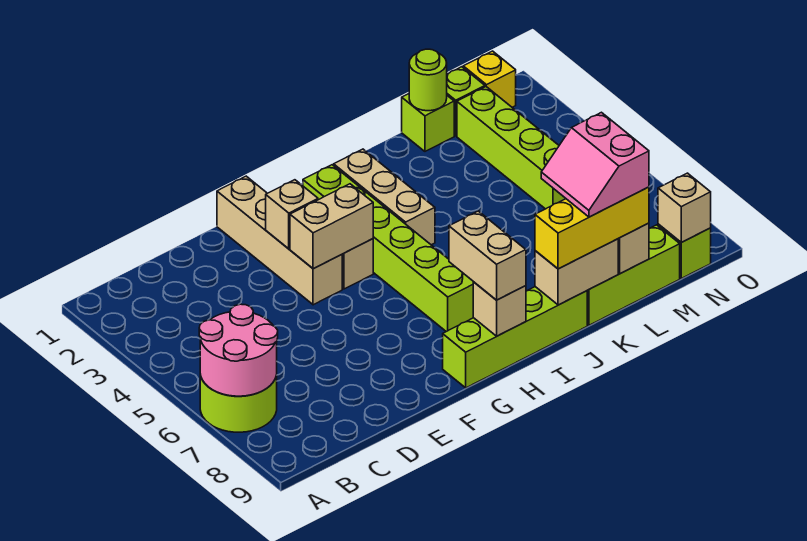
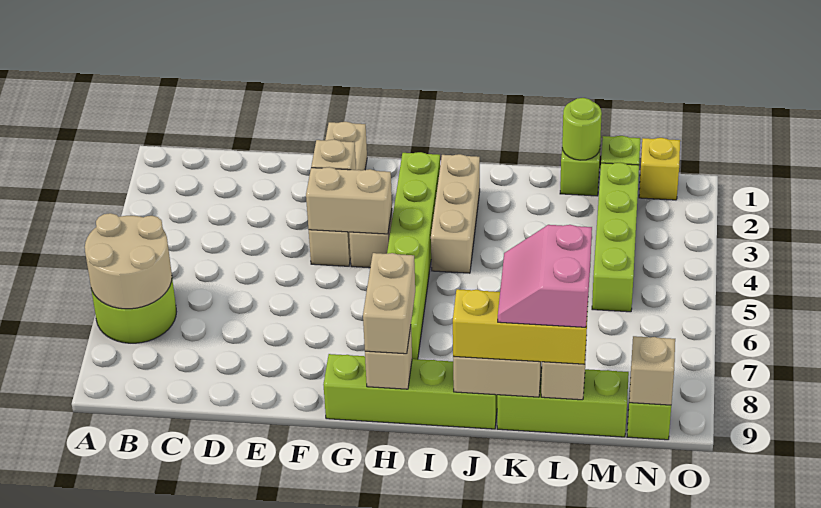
pink round brick A6:B7 level 2 -> tan round brick A6:B7 level 2

